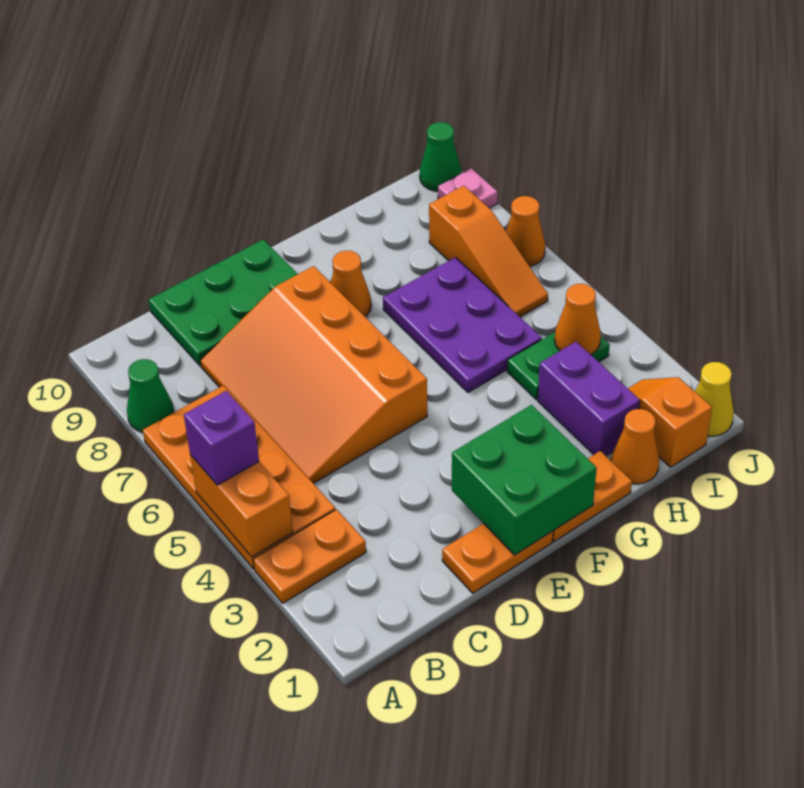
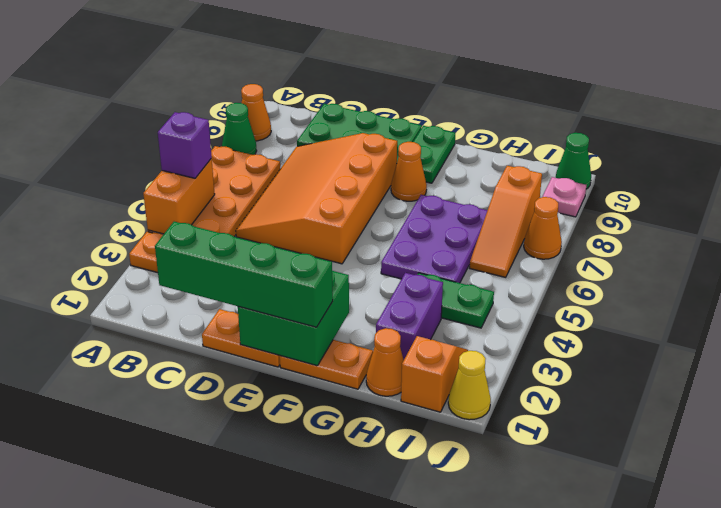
none -> green brick C1:F1 level 3
none -> green plate F9:F10 level 1
orange cone I4 level 2 -> orange cone A9 level 1

